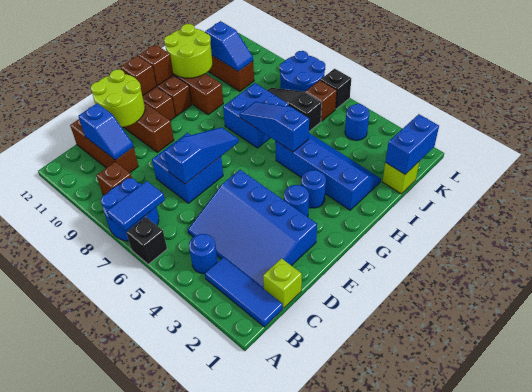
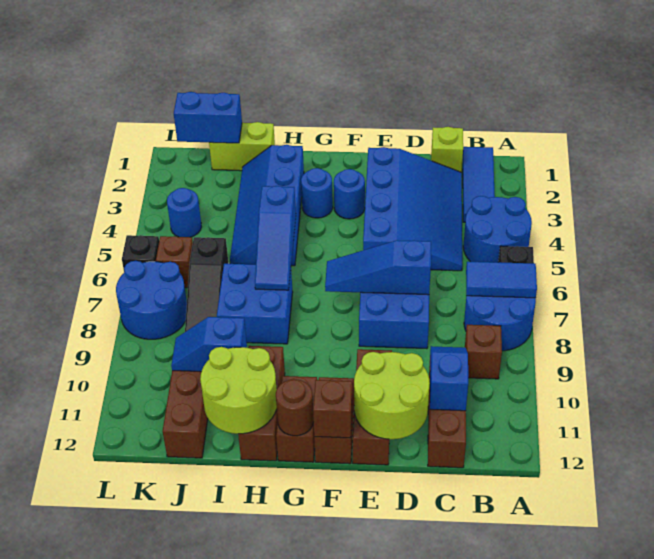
blue round brick B4 level 1 -> blue round brick A4:B5 level 1
brown brick G12 level 2 -> brown round brick G12 level 2
lime brick J1 level 1 -> lime brick I1:J1 level 1
blue slope J10:J11 level 2 top 11 -> blue slope I10:J10 level 2 top I

